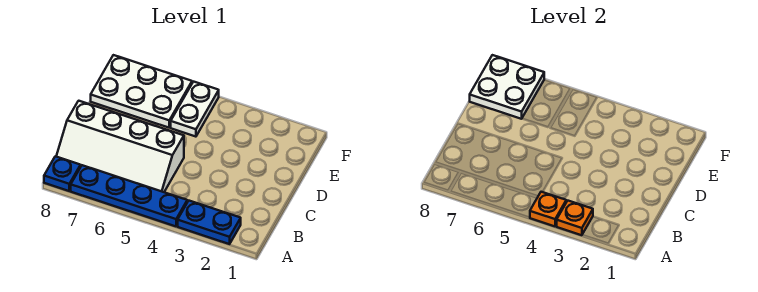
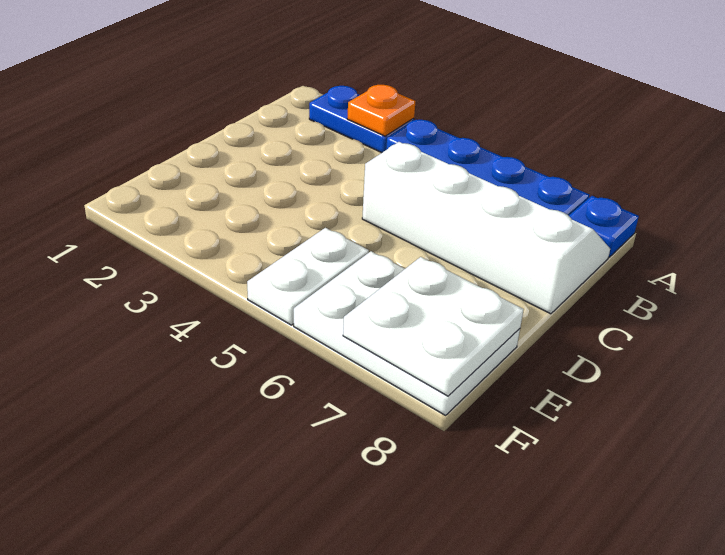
orange plate A4 level 2 -> none

